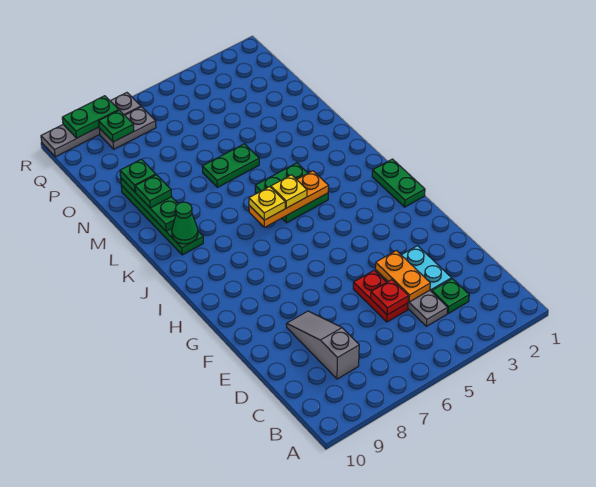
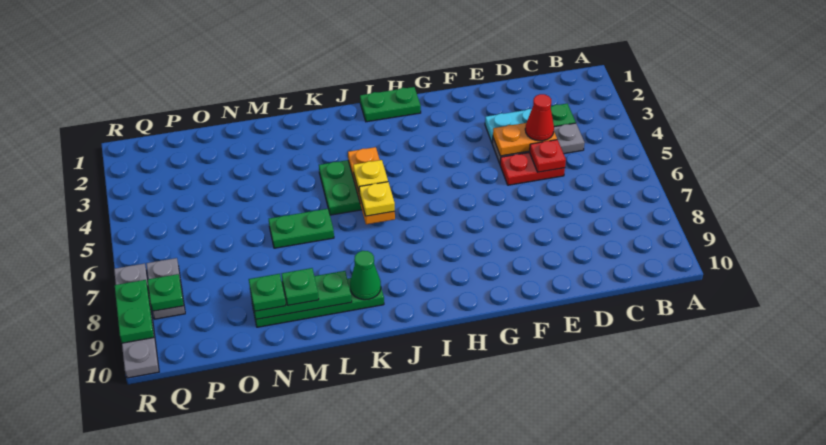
grey slope C8:E8 level 1 top C -> none
none -> red cone D4 level 3
green plate M5:M6 level 1 -> green plate L6:M6 level 1

